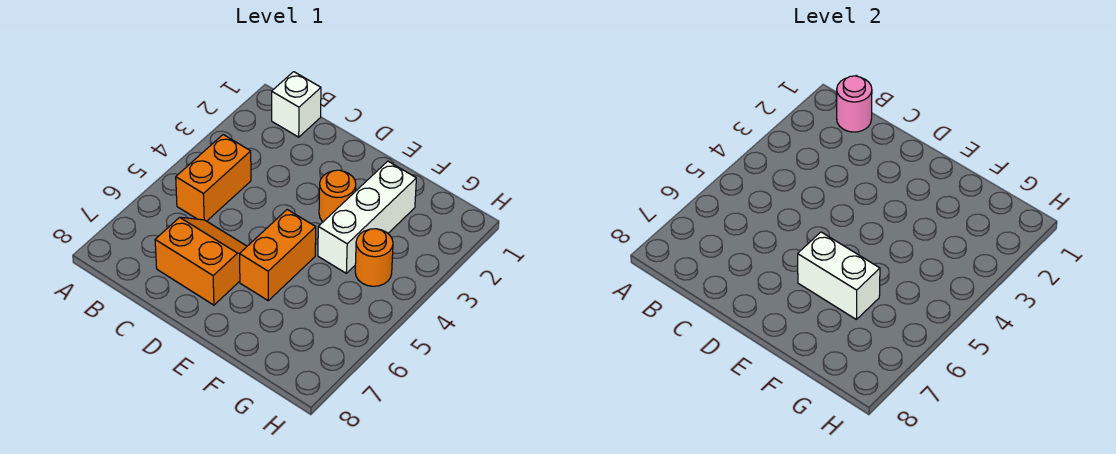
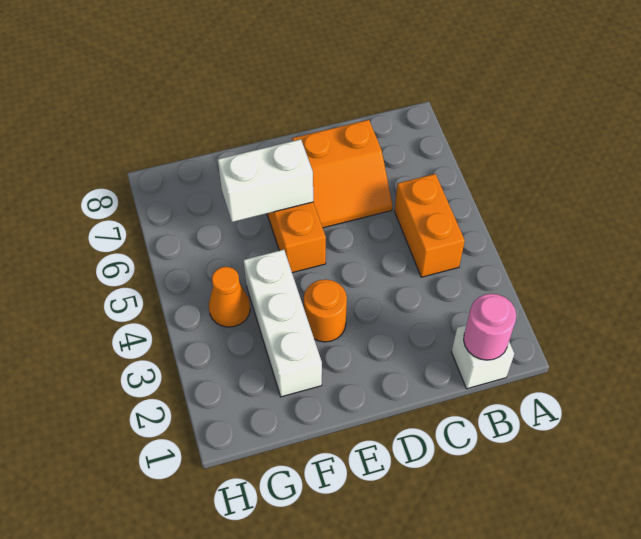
orange round brick G4 level 1 -> orange cone G4 level 1

